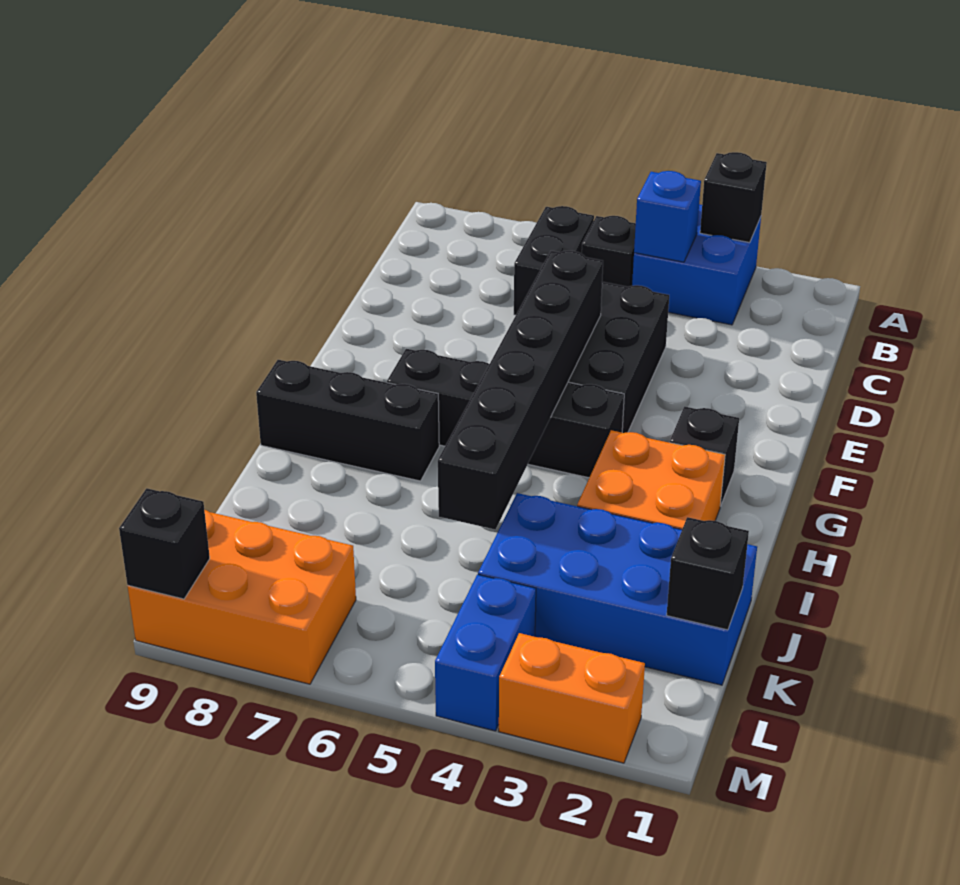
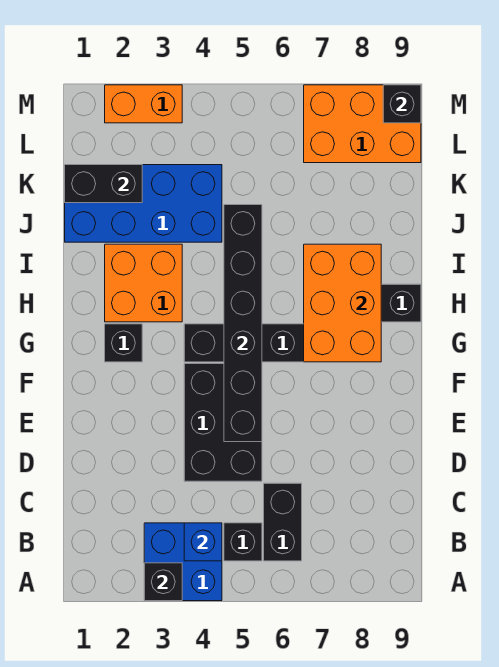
none -> orange brick G7:I8 level 2
black brick K1 level 2 -> black brick K1:K2 level 2
blue brick L4:M4 level 1 -> none

